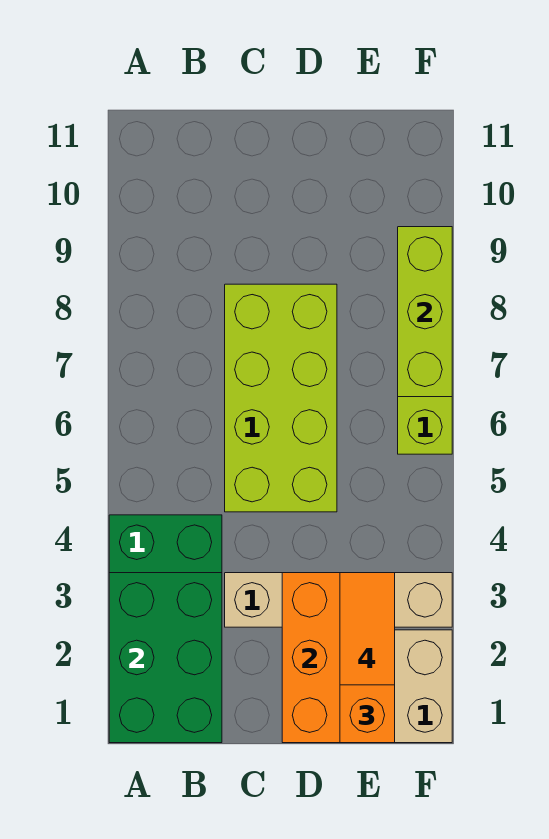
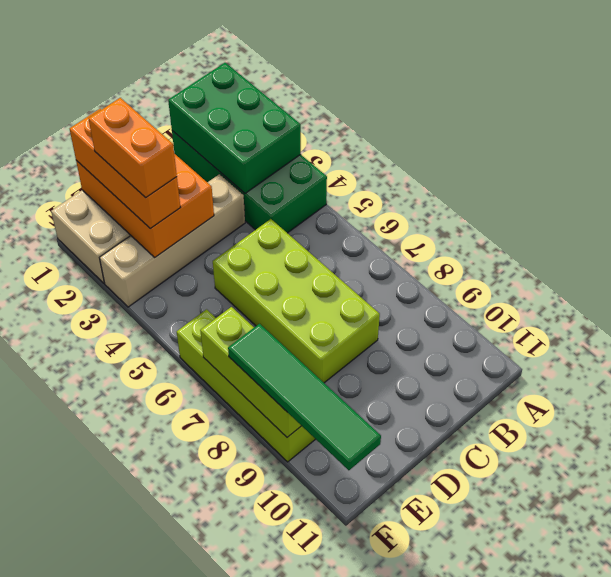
orange tile E2:E3 level 4 -> orange brick E2:E3 level 4
none -> green tile F8:F11 level 3

